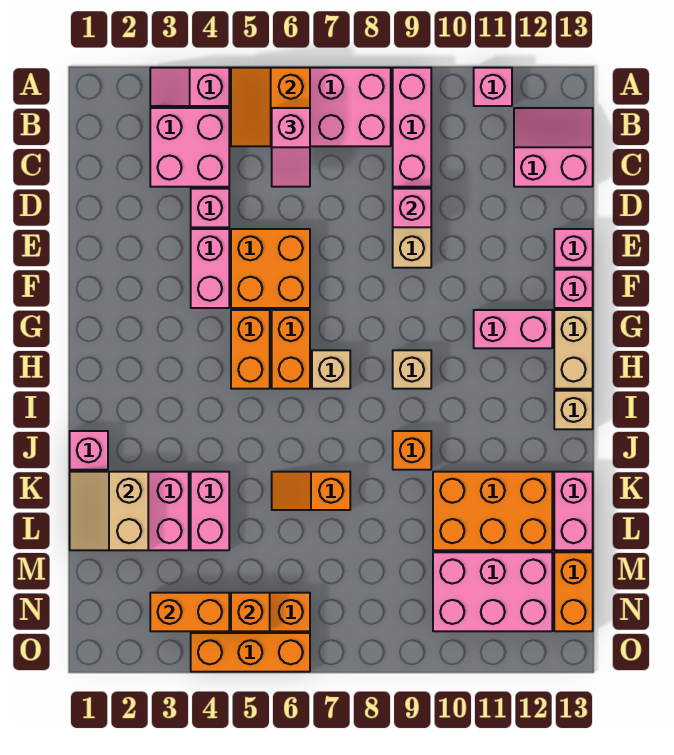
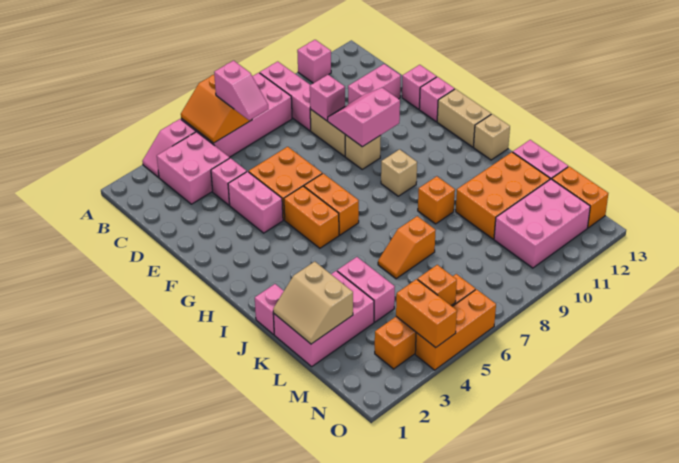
pink slope B12:C13 level 1 top C -> pink slope E9:F10 level 2 top F
pink brick G11:G12 level 1 -> pink brick D11:D12 level 1
tan brick H7 level 1 -> tan brick F9 level 1
orange brick N3:N4 level 2 -> orange brick N4:O4 level 2

